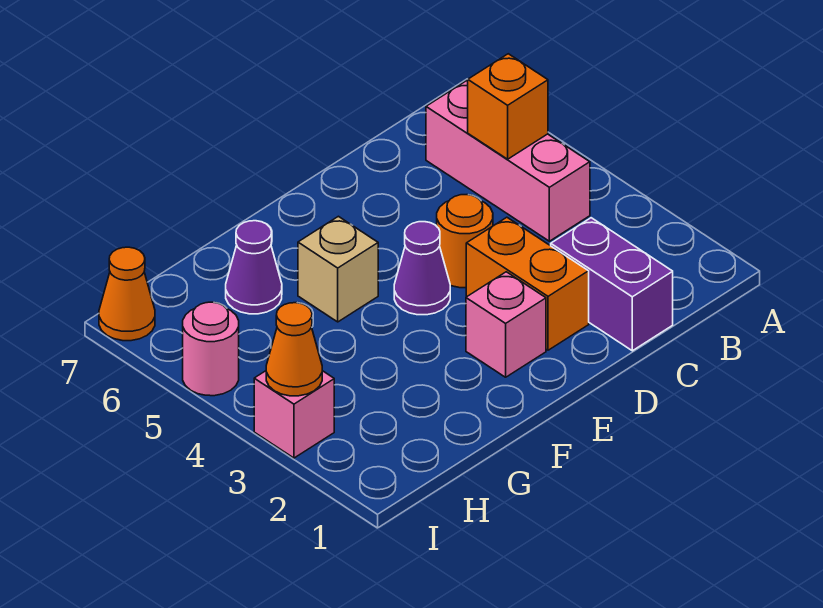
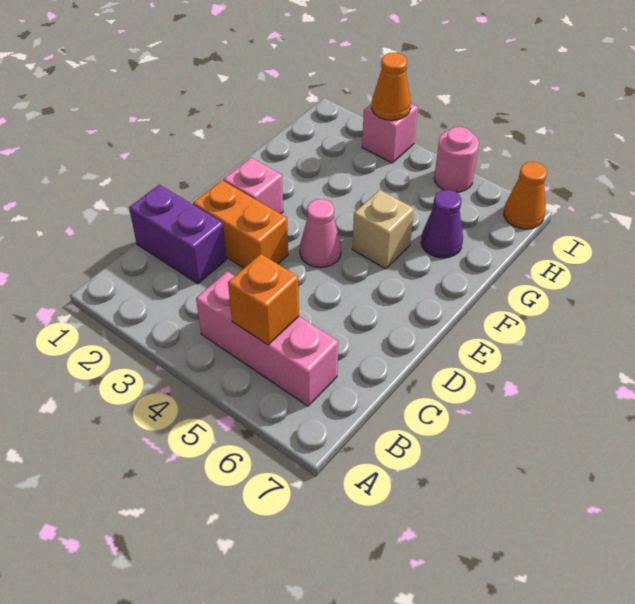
orange round brick D4 level 1 -> none
purple cone E4 level 1 -> pink cone E4 level 1

